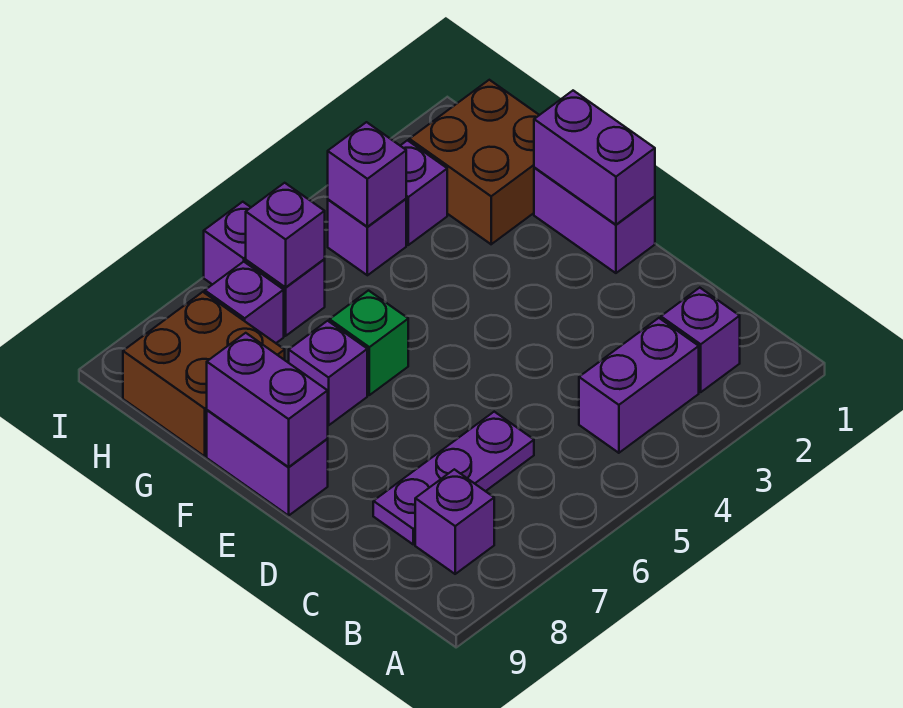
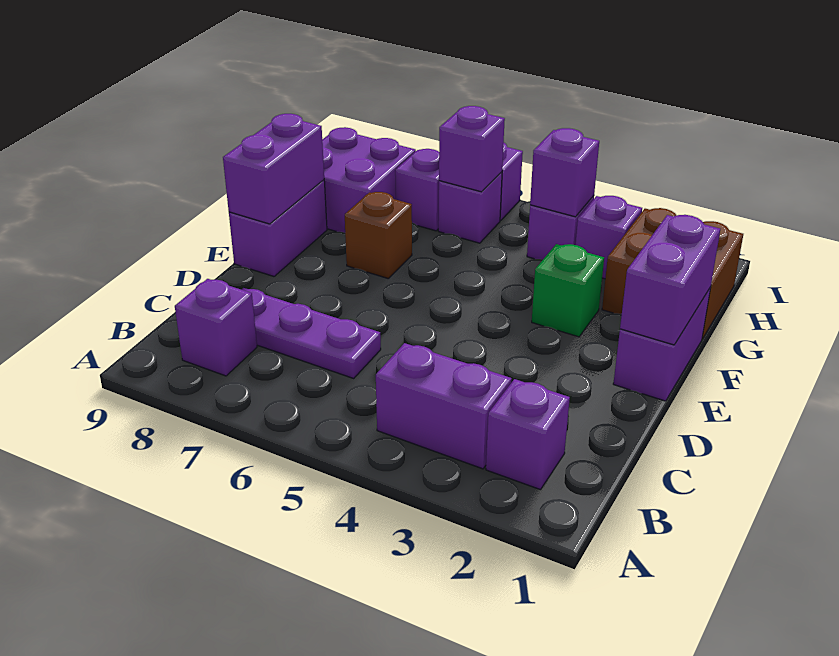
green brick F6 level 1 -> green brick F3 level 1
purple brick F7 level 1 -> brown brick F7 level 1
brown brick G8:H9 level 1 -> purple brick G8:H9 level 1

